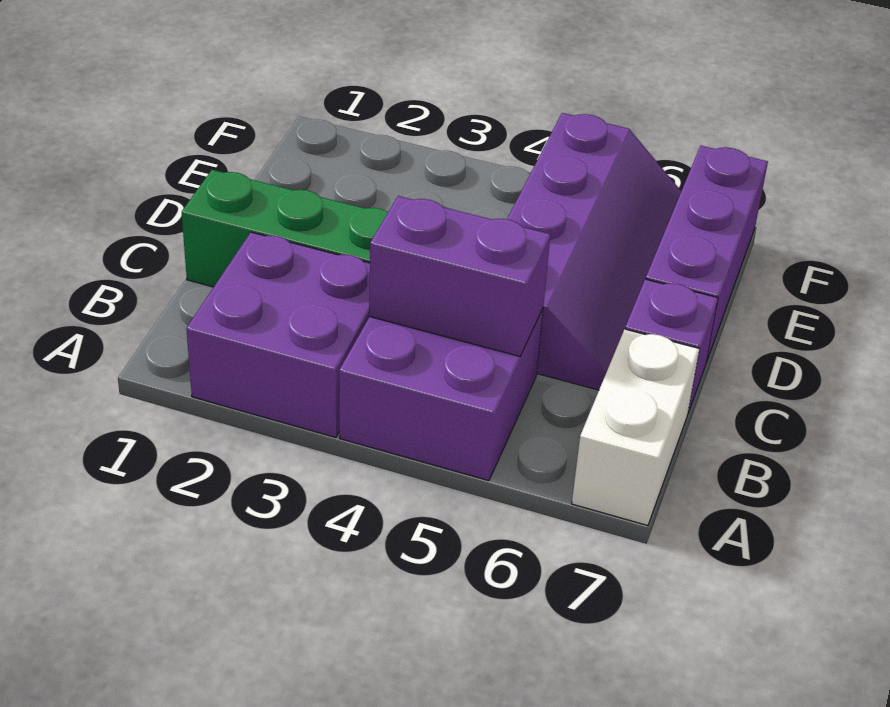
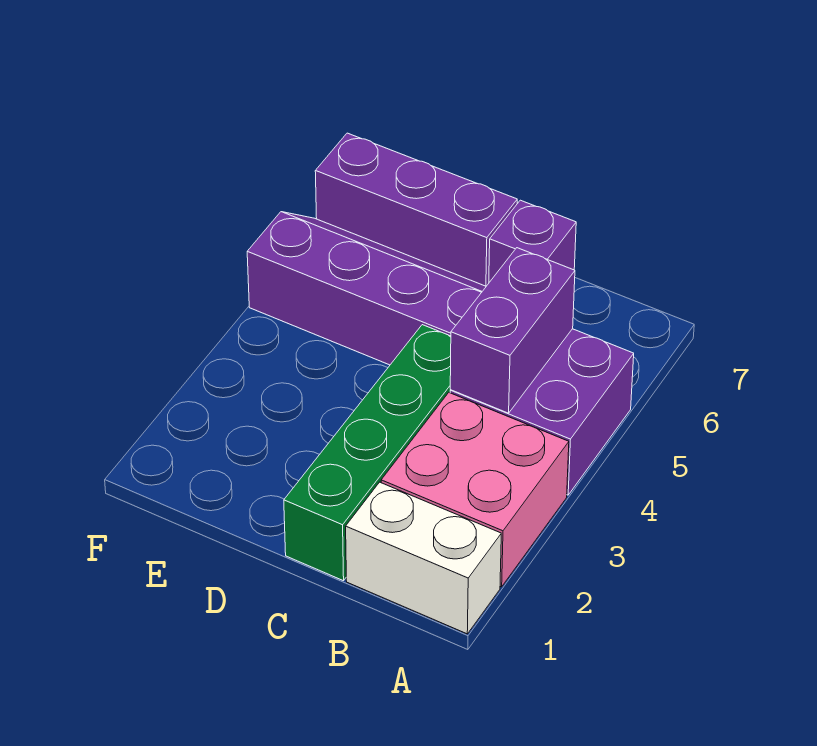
purple brick A2:B3 level 1 -> pink brick A2:B3 level 1
white brick A7:B7 level 1 -> white brick A1:B1 level 1

